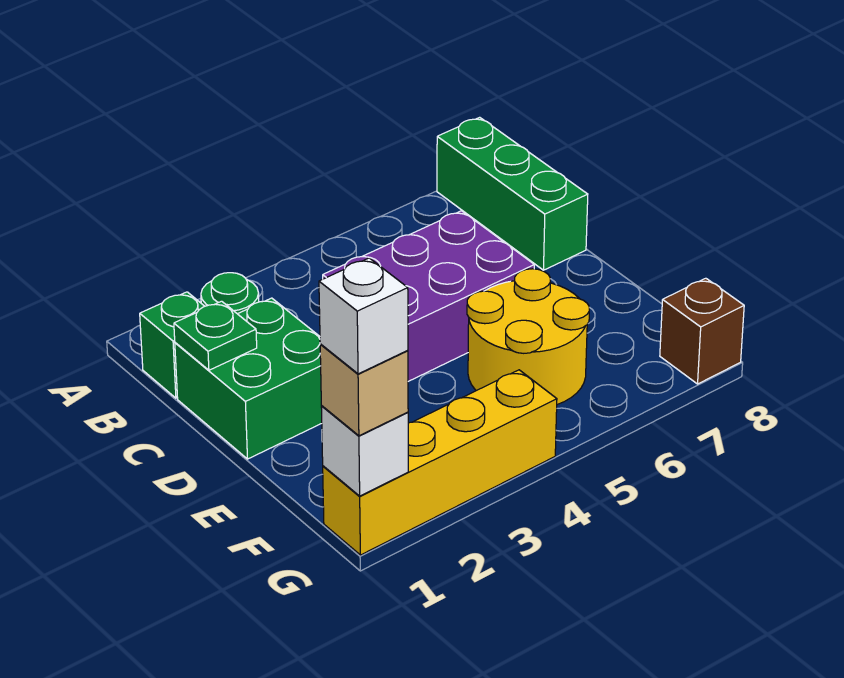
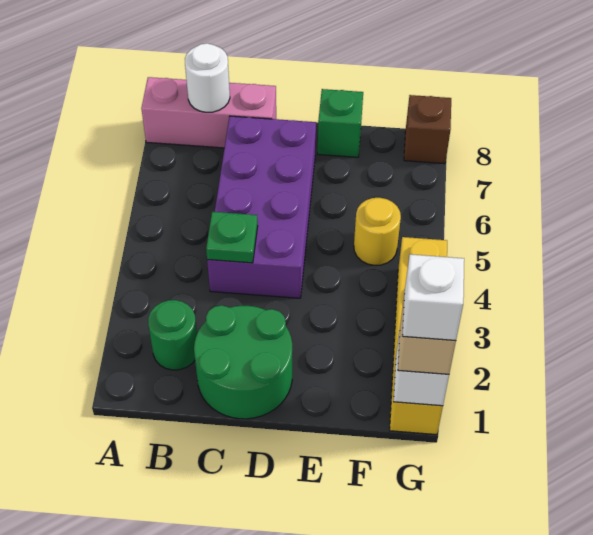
green brick A8:C8 level 1 -> pink brick A8:C8 level 1
green brick B1 level 1 -> green brick E8 level 1
none -> white round brick B8 level 2
green brick C1:D2 level 1 -> green round brick C1:D2 level 1
green plate C1 level 2 -> green plate C4 level 2
purple brick C4:D6 level 1 -> purple brick C4:D7 level 1
yellow round brick E5:F6 level 1 -> yellow round brick F5 level 1

